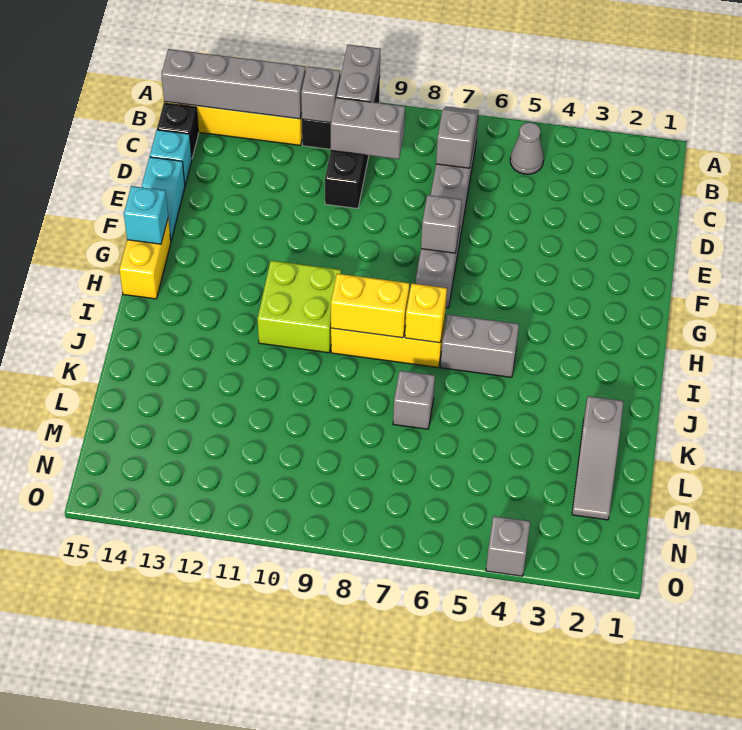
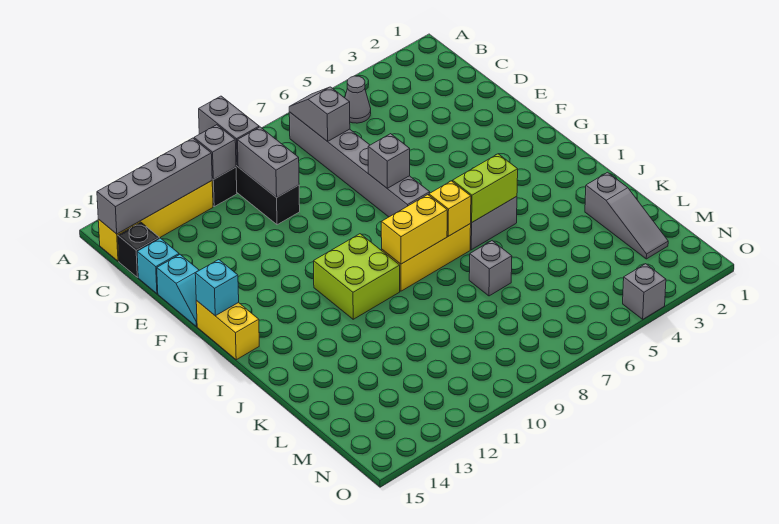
grey brick C9:C10 level 2 -> grey brick C10:D10 level 2
none -> lime brick I5:I6 level 2

